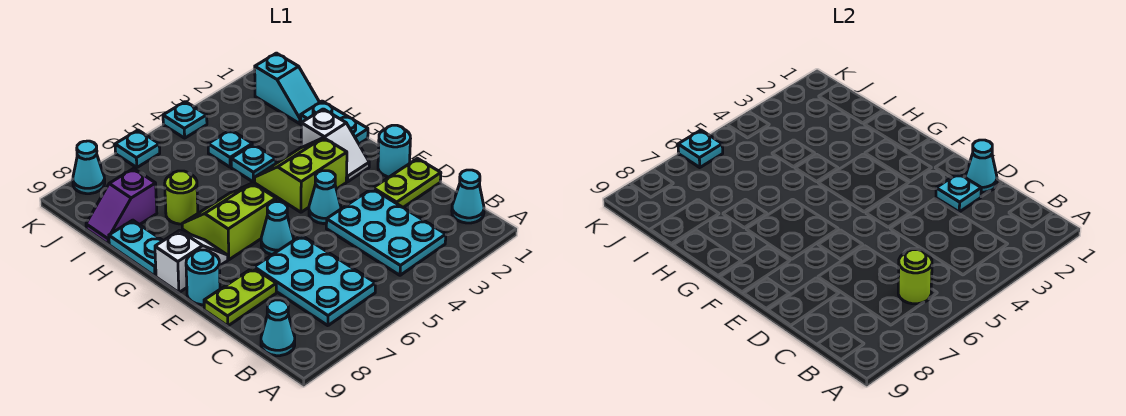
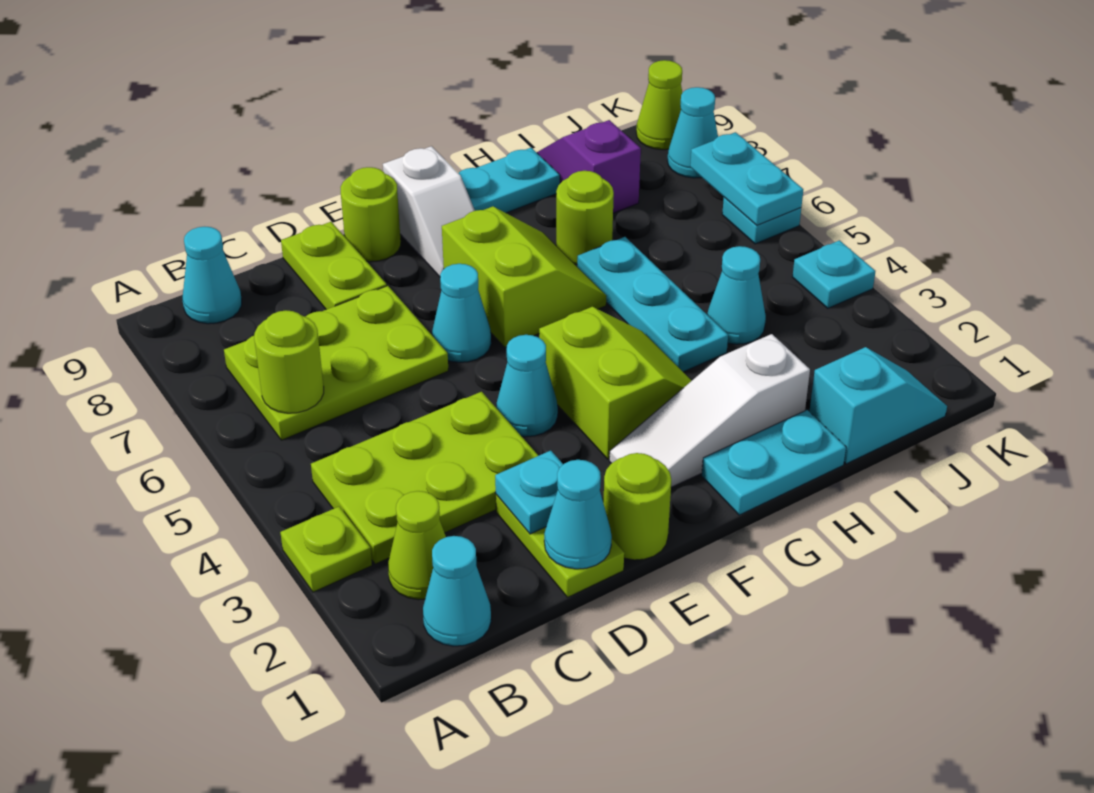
none -> lime plate A3 level 1
none -> lime cone B2 level 1
cyan plate B3:D4 level 1 -> lime plate B3:D4 level 1
cyan plate B6:D7 level 1 -> lime plate B6:D7 level 1
cyan round brick E1 level 1 -> lime round brick E1 level 1
cyan round brick E9 level 1 -> lime round brick E9 level 1
white slope F2:G2 level 1 top G -> white slope F2:H2 level 1 top H
cyan plate H4 level 1 -> cyan plate H4:H6 level 1
cyan slope I1:J1 level 1 top J -> cyan slope I1:J1 level 1 top I
cyan plate I4 level 1 -> cyan cone I4 level 1
cyan plate K6 level 2 -> cyan plate K6:K7 level 2
none -> lime cone K9 level 1

